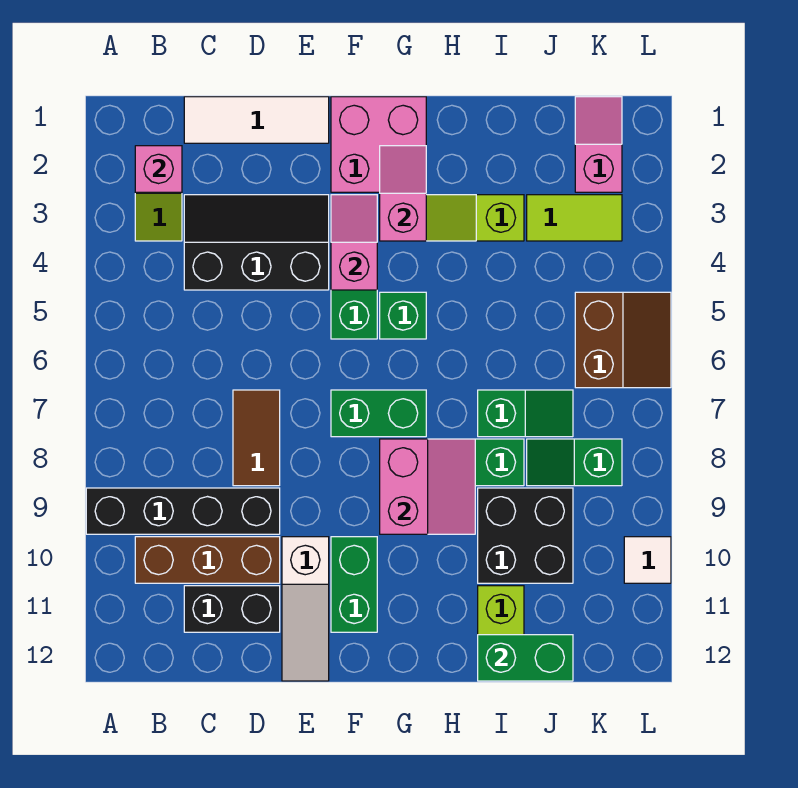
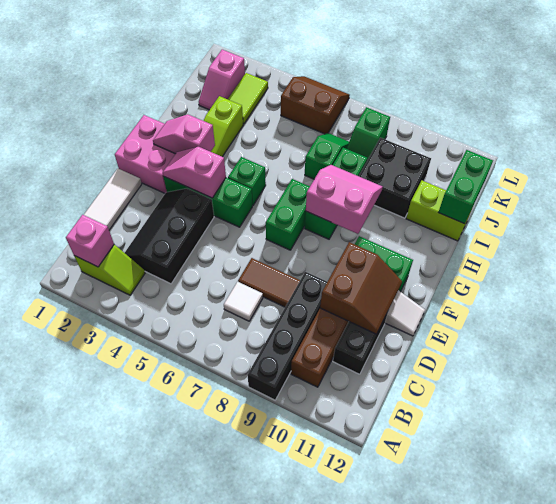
none -> brown slope D10:E11 level 2 top 10
pink slope K1:K2 level 1 top 2 -> pink slope J2:K2 level 1 top K
white tile L10 level 1 -> white tile C7 level 1

